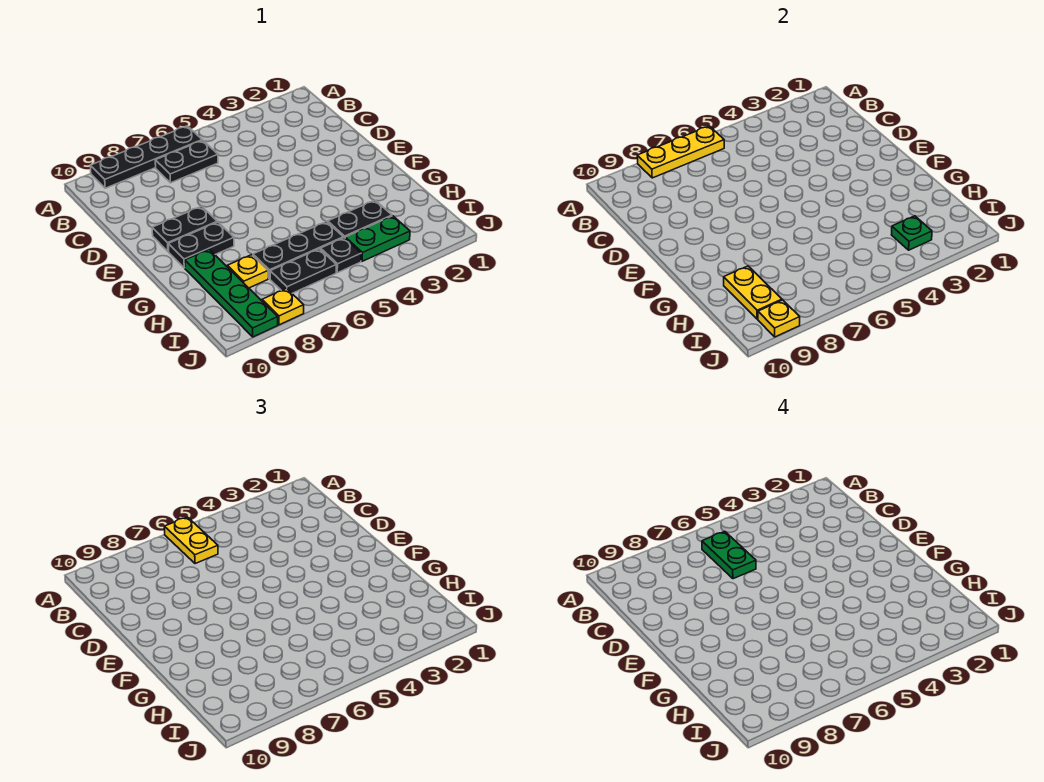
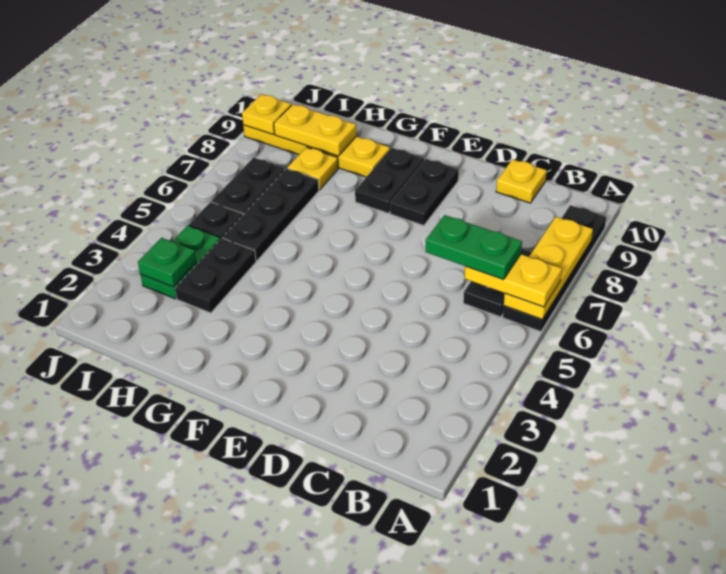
green plate G9:J9 level 1 -> yellow plate G9:J9 level 1
yellow plate J8 level 1 -> yellow plate C10 level 1

